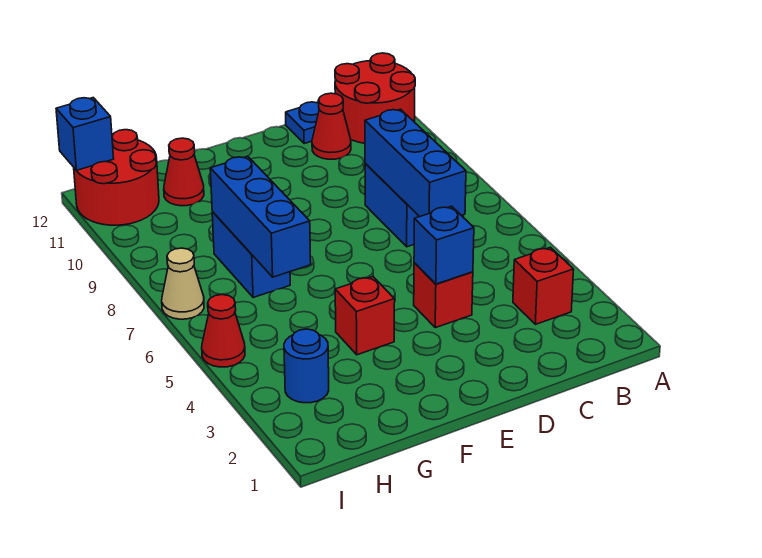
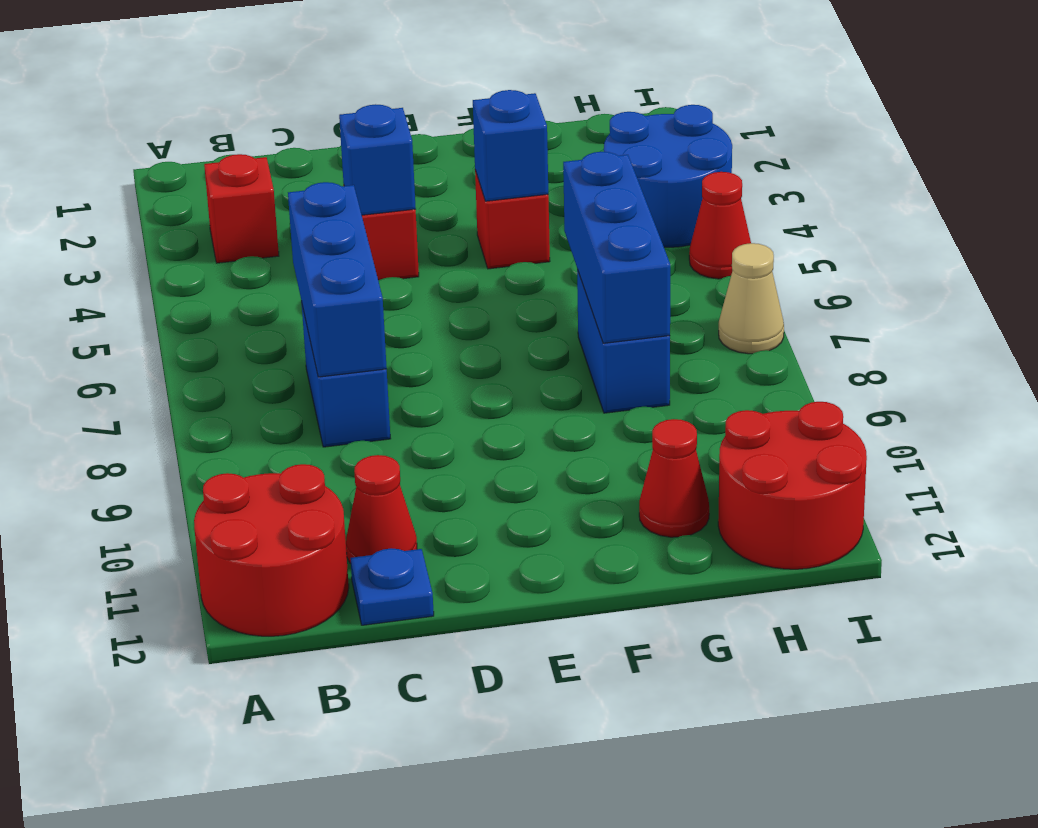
blue round brick H3 level 1 -> blue round brick H3:I4 level 1
blue brick I12 level 2 -> blue brick F4 level 2

